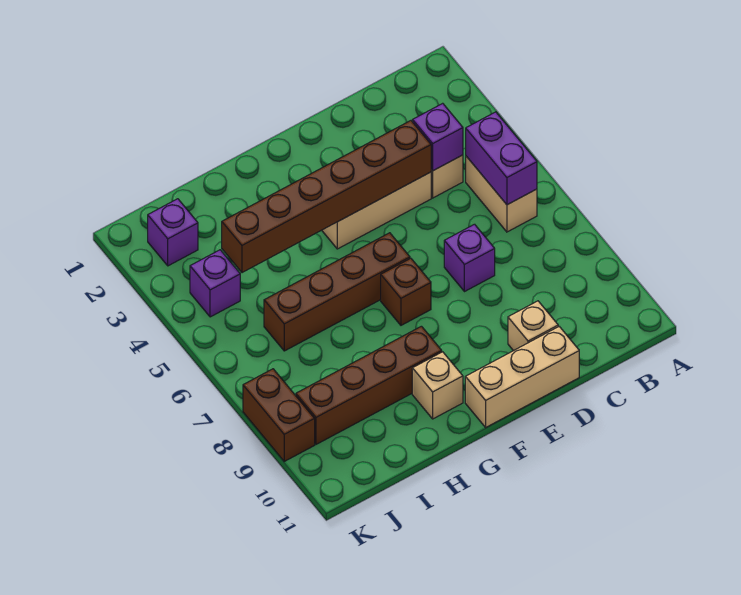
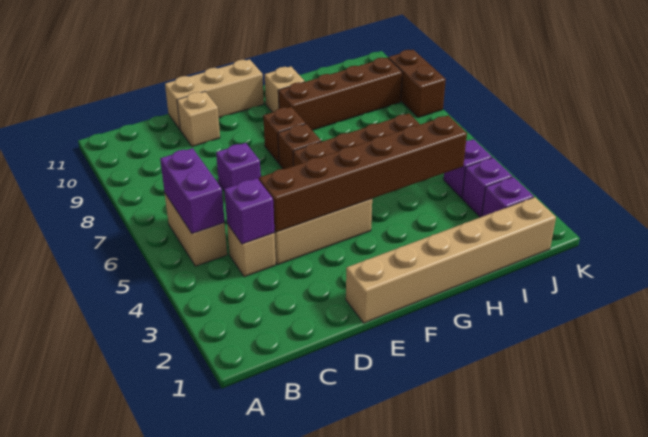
none -> tan brick E1:J1 level 1
none -> brown brick F8 level 1
none -> purple brick J3 level 1

